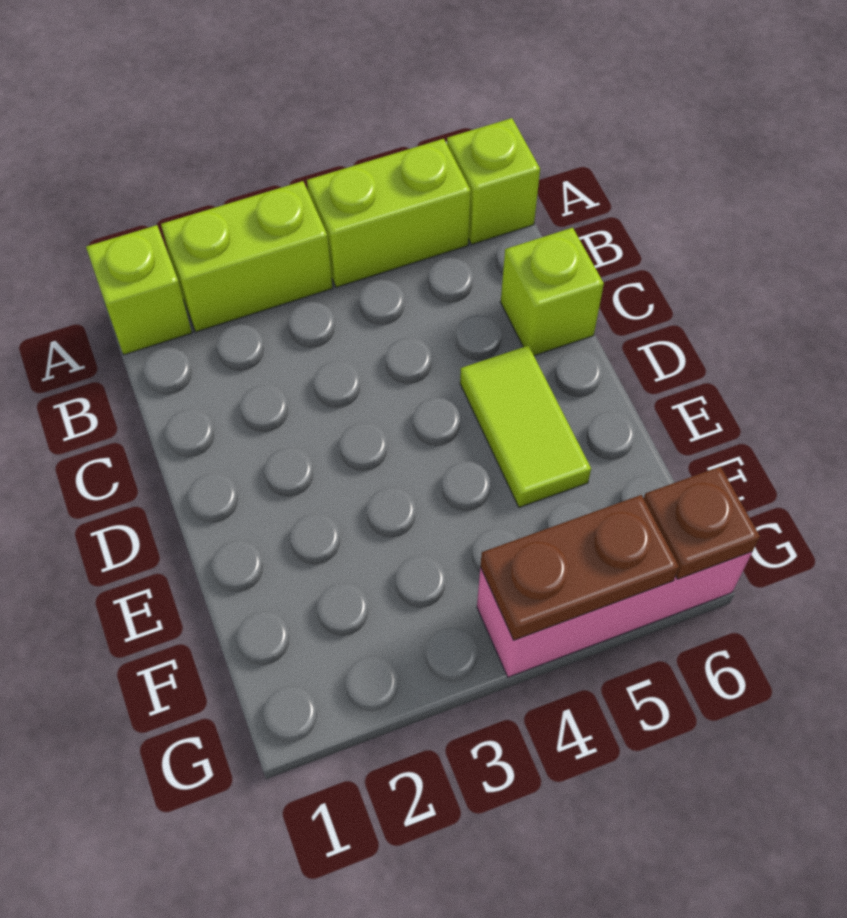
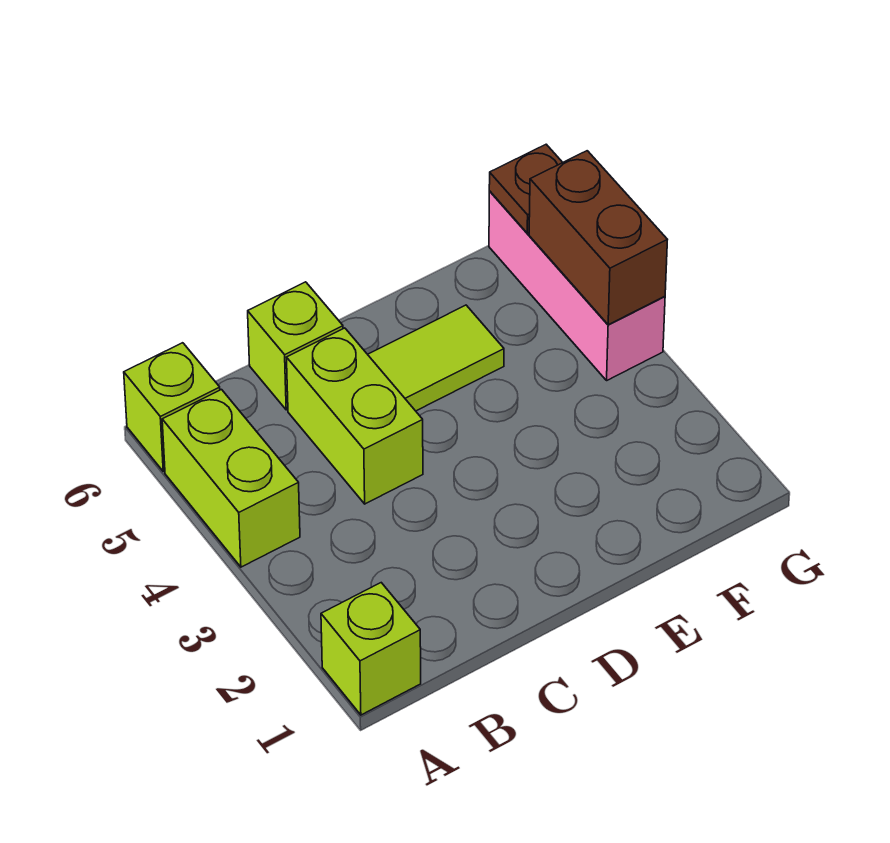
lime brick A2:A3 level 1 -> lime brick C4:C5 level 1
brown plate G4:G5 level 2 -> brown brick G4:G5 level 2

